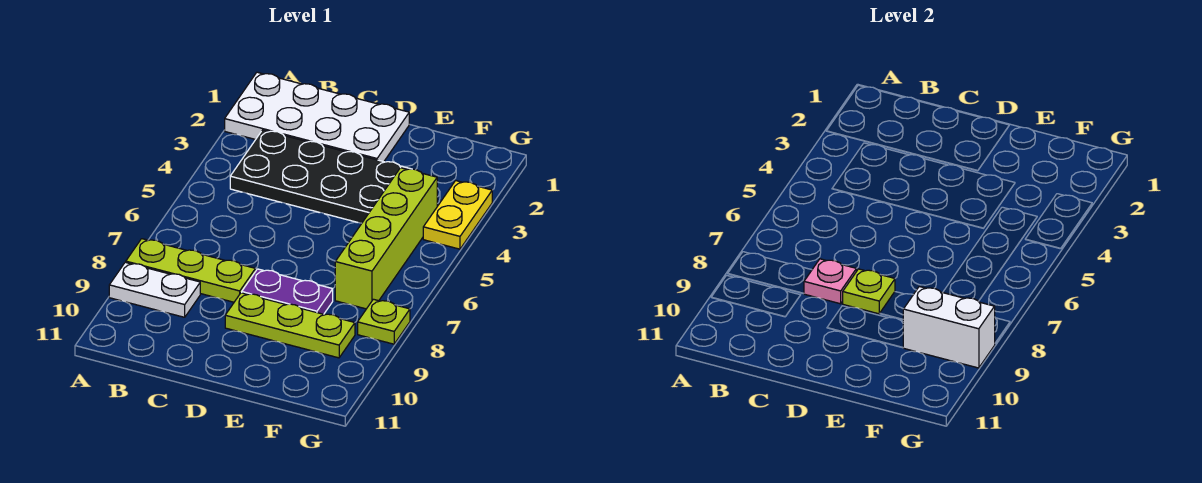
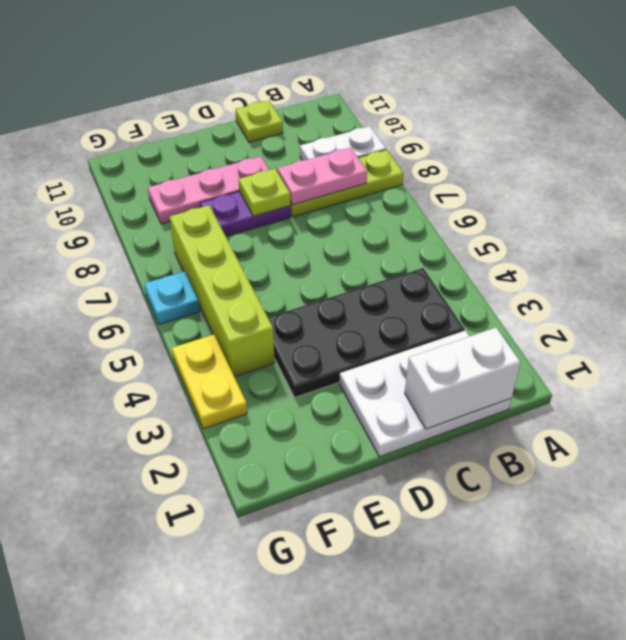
white plate A1:D2 level 1 -> white plate B1:D2 level 1
pink plate C8 level 2 -> pink plate B8:C8 level 2
lime plate D9:F9 level 1 -> pink plate D9:F9 level 1
white brick F9:G9 level 2 -> white brick B1:C1 level 2
none -> cyan plate G6 level 1
lime plate G8 level 1 -> lime plate C11 level 1

